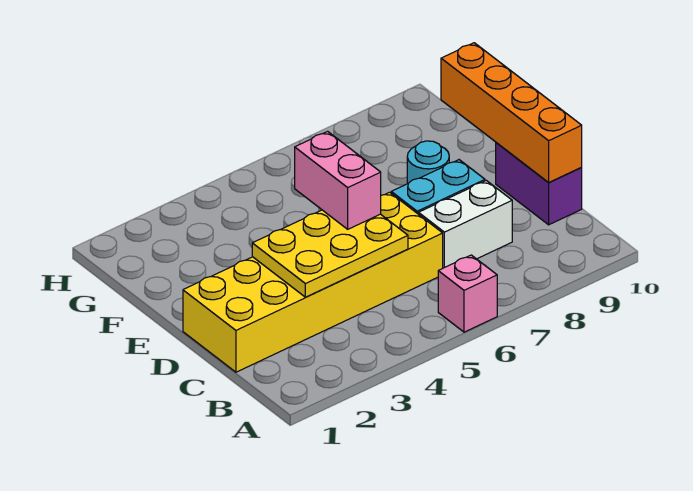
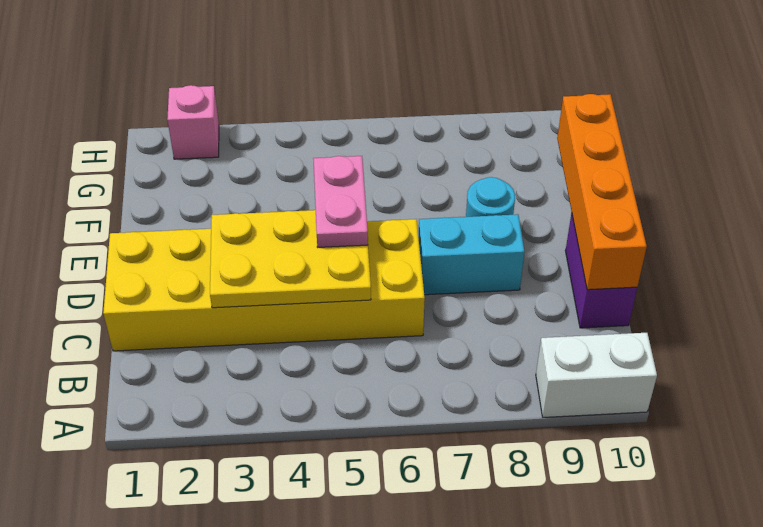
pink brick A6 level 1 -> pink brick H2 level 1
white brick C7:C8 level 1 -> white brick A9:A10 level 1
pink brick D5:E5 level 3 -> pink plate D5:E5 level 3

